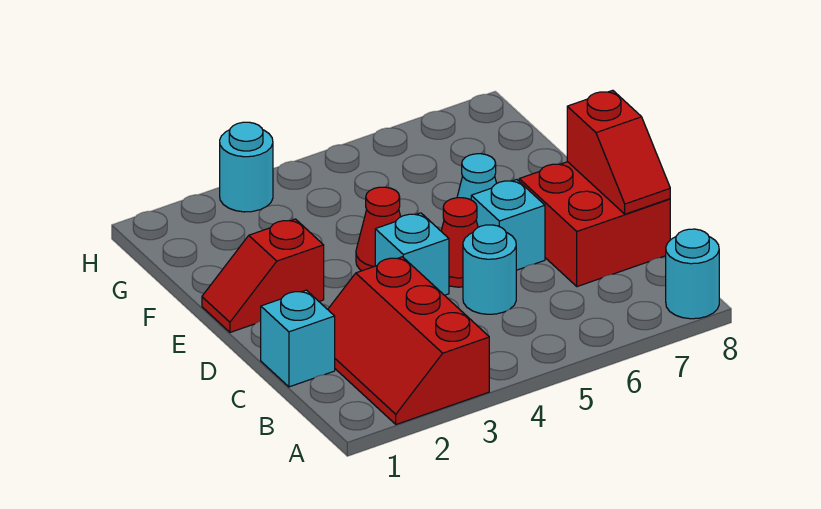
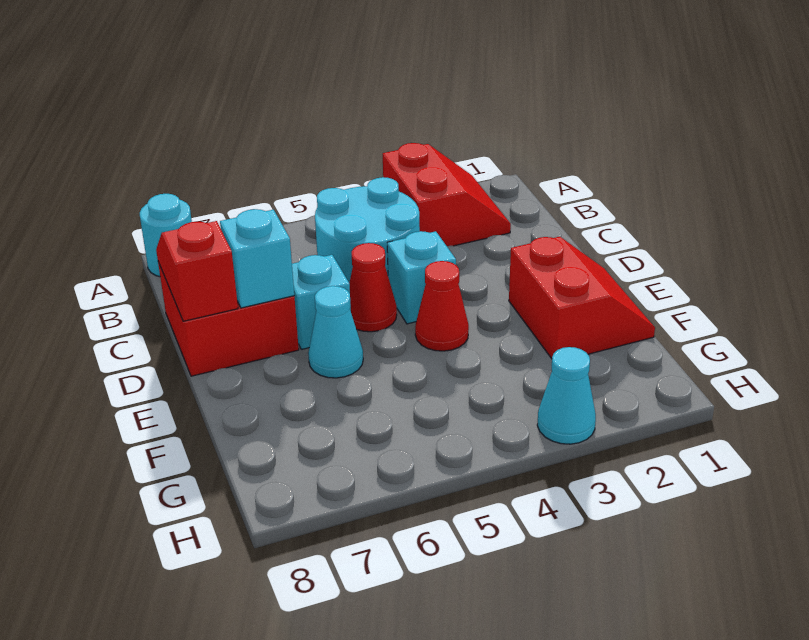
red slope A2:C3 level 1 top 3 -> red slope A2:B3 level 1 top 3
cyan brick C1 level 1 -> cyan brick D7 level 2
cyan round brick C5 level 1 -> cyan round brick B4:C5 level 1
red slope E1:E2 level 1 top 2 -> red slope E1:F2 level 1 top 2
cyan round brick H3 level 1 -> cyan cone H3 level 1

